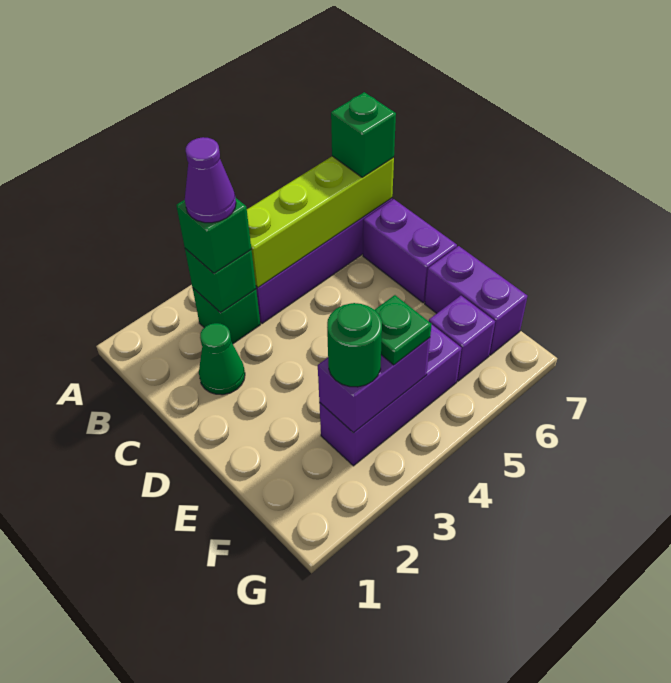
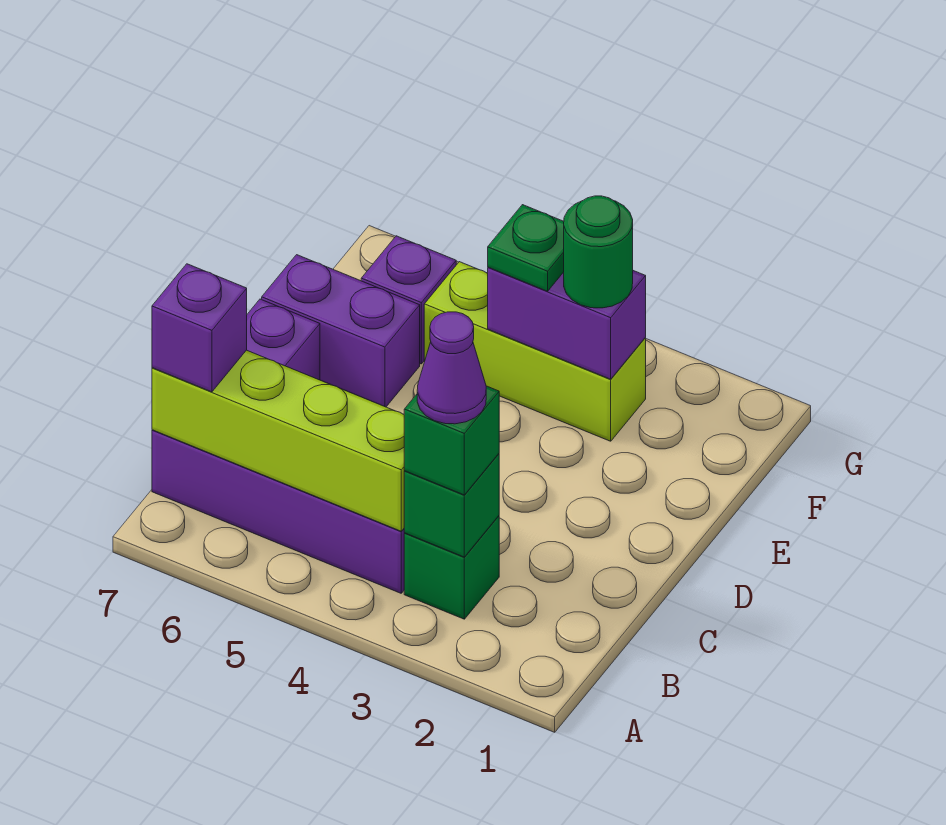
green brick B7 level 3 -> purple brick B7 level 3
green cone C2 level 1 -> none
purple brick E7:F7 level 1 -> purple brick E6:E7 level 1
purple brick F3:F5 level 1 -> lime brick F3:F5 level 1

